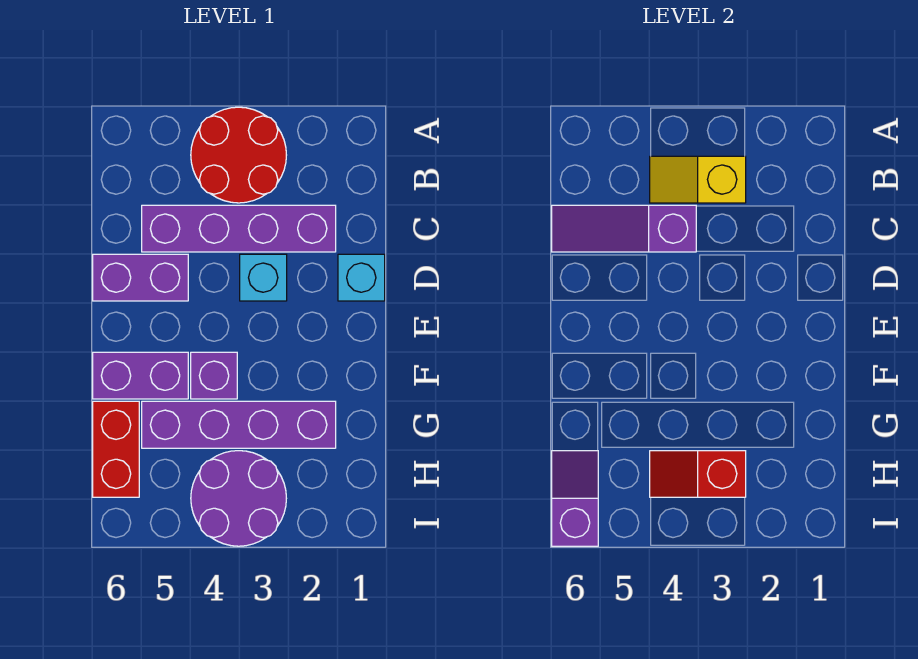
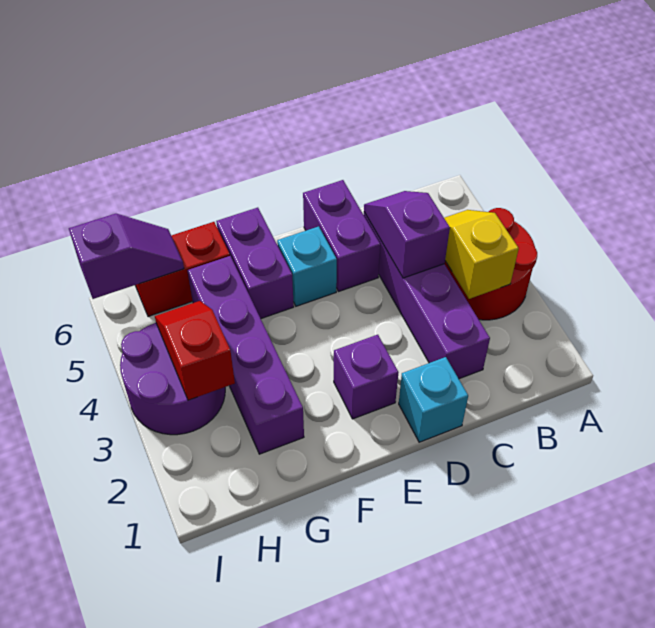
purple slope C4:C6 level 2 top 4 -> purple slope C4:C5 level 2 top 4
cyan brick D3 level 1 -> cyan brick E5 level 1
purple brick F4 level 1 -> purple brick E2 level 1

